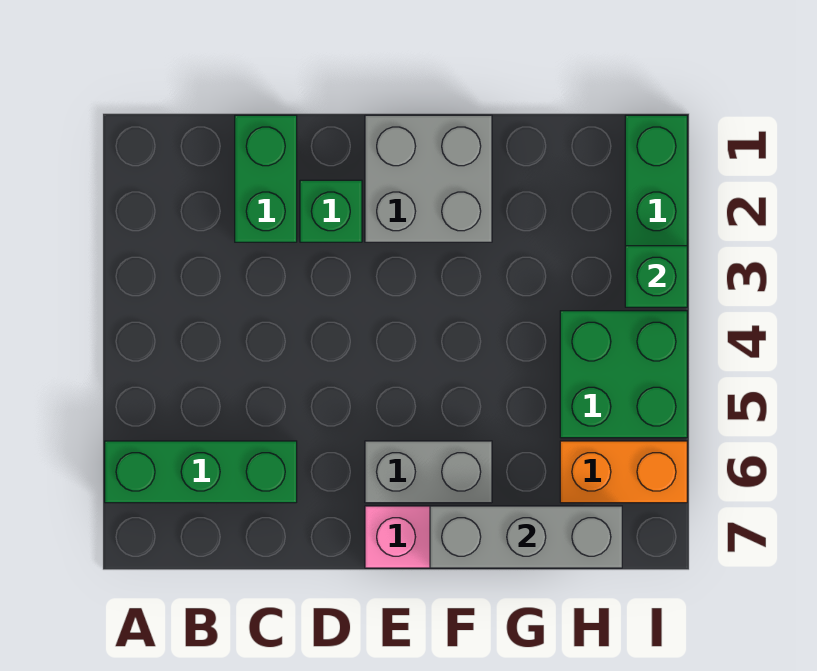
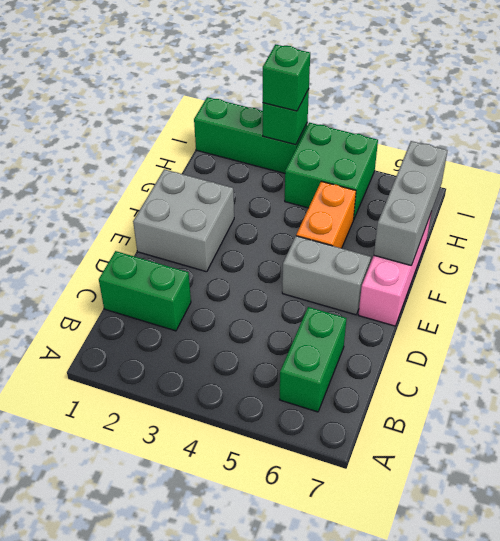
green brick A6:C6 level 1 -> green brick B6:C6 level 1
green brick D2 level 1 -> green brick I3 level 3
grey brick E6:F6 level 1 -> grey brick E5:E6 level 1
orange brick H6:I6 level 1 -> orange brick F5:G5 level 1

